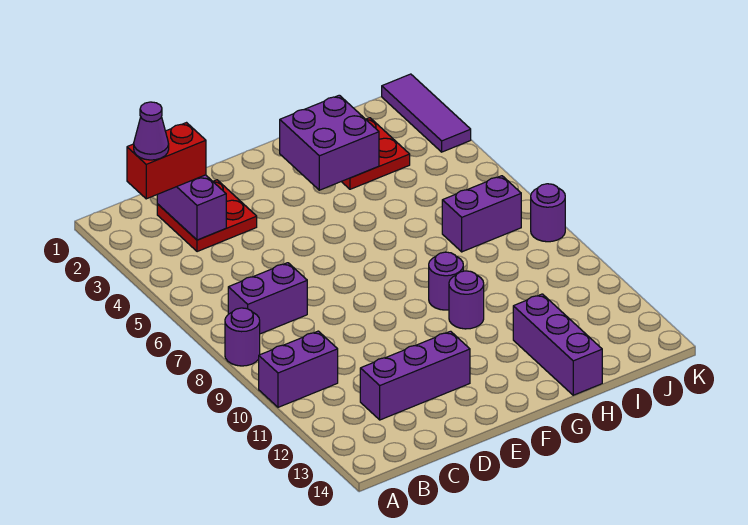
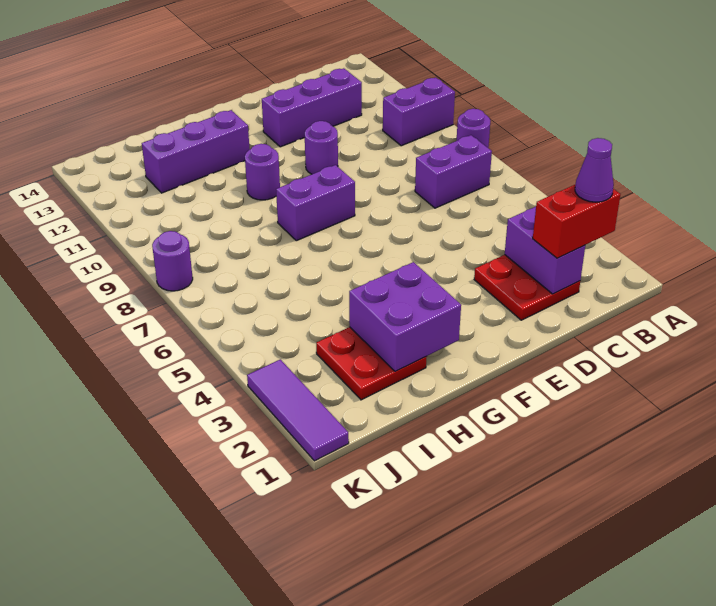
purple round brick G9 level 1 -> purple round brick E10 level 1
purple brick H12:H14 level 1 -> purple brick G12:I12 level 1
purple brick I7:J7 level 1 -> purple brick F8:G8 level 1

